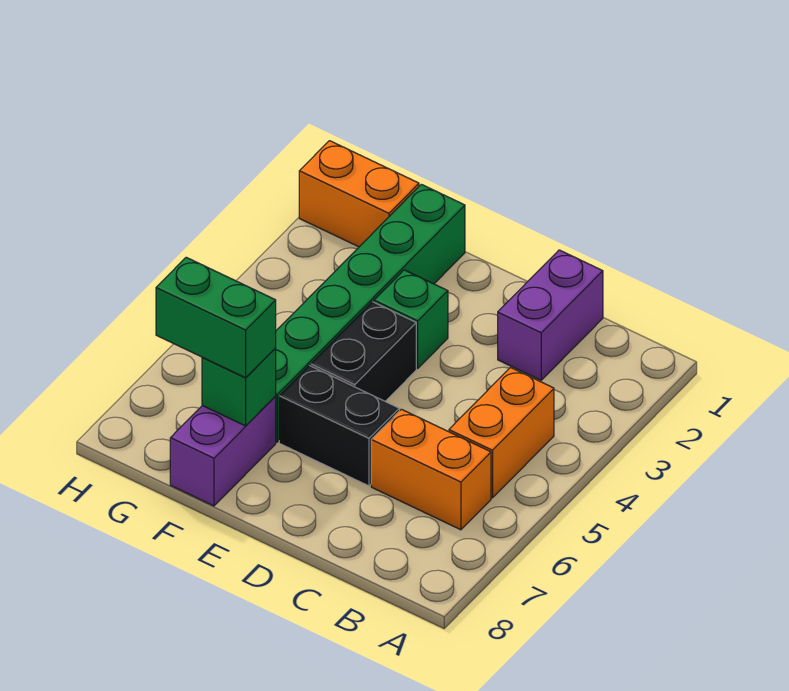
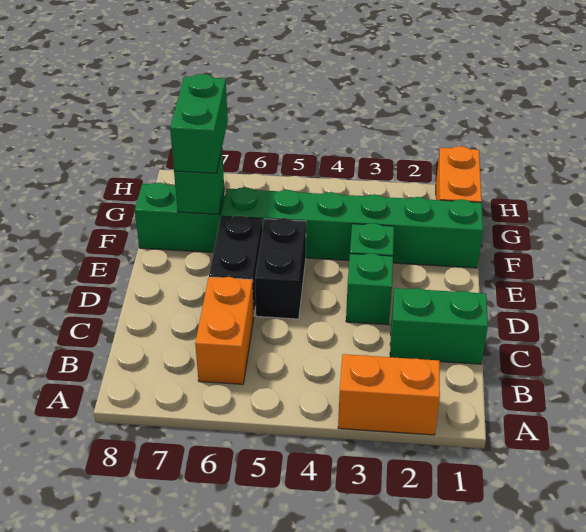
orange brick B4:B5 level 1 -> orange brick A2:A3 level 1
purple brick C1:C2 level 1 -> green brick C1:C2 level 1
none -> green brick D3 level 1
black brick E4:E5 level 1 -> black brick D5:E5 level 1
purple brick F7:F8 level 1 -> green brick F7:F8 level 1

